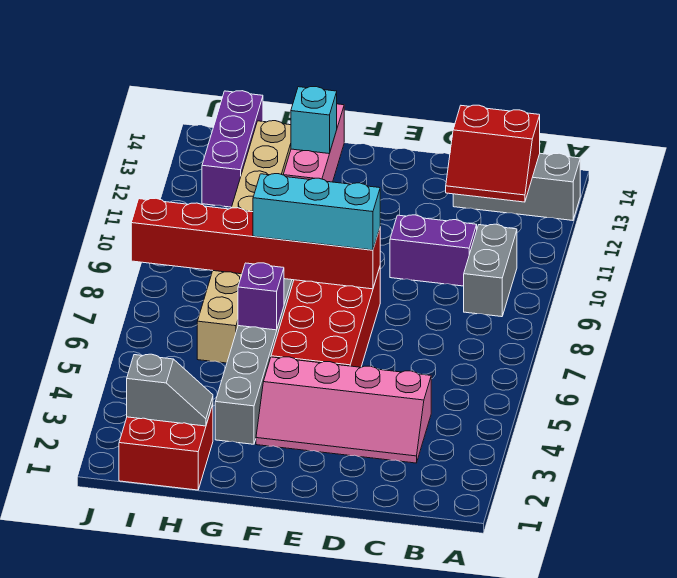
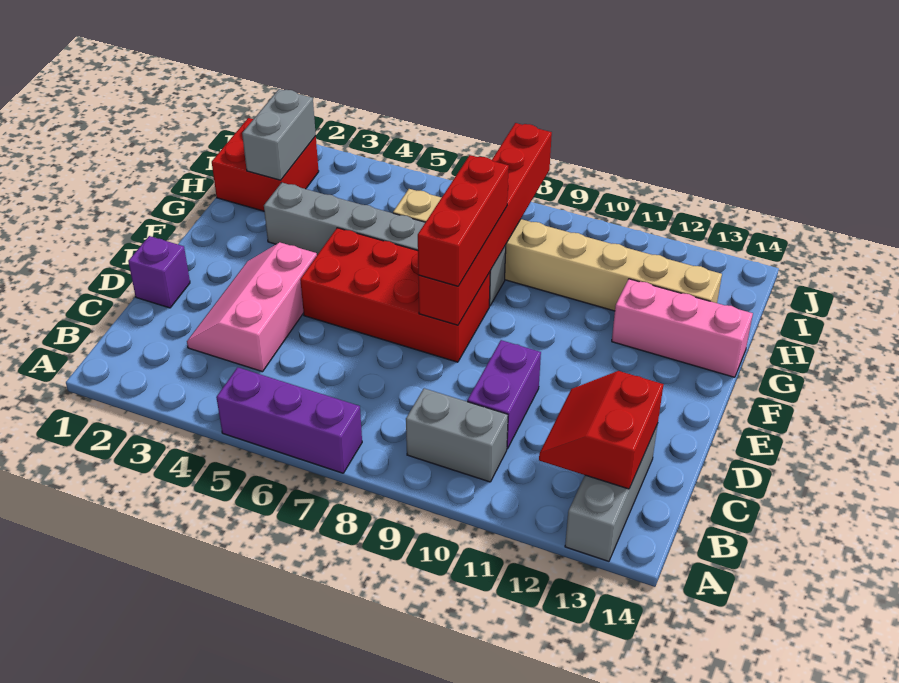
pink slope C3:F4 level 1 top 4 -> pink slope C3:E4 level 1 top 4
cyan brick E8:G8 level 3 -> red brick E8:G8 level 3
purple brick G6 level 2 -> purple brick D1 level 1
cyan brick G13 level 2 -> none
grey slope H2:I2 level 2 top I -> grey brick H2:I2 level 2
purple brick I12:I14 level 1 -> purple brick A5:A7 level 1

